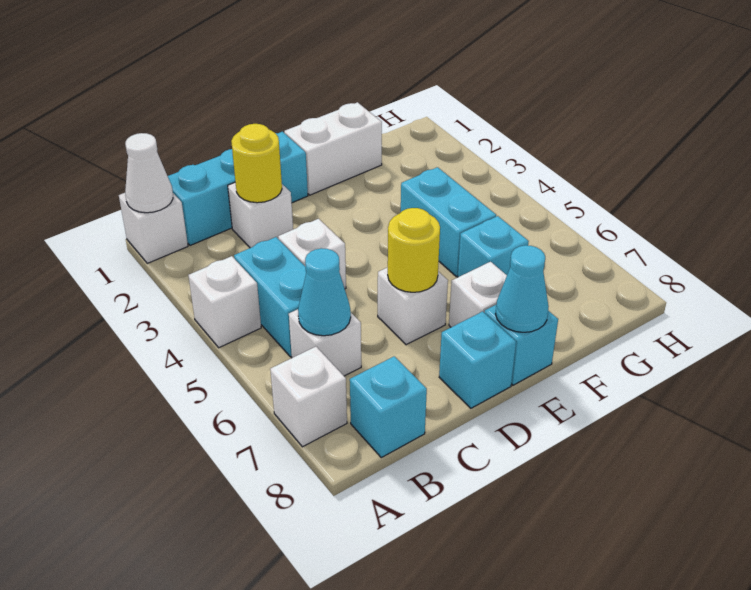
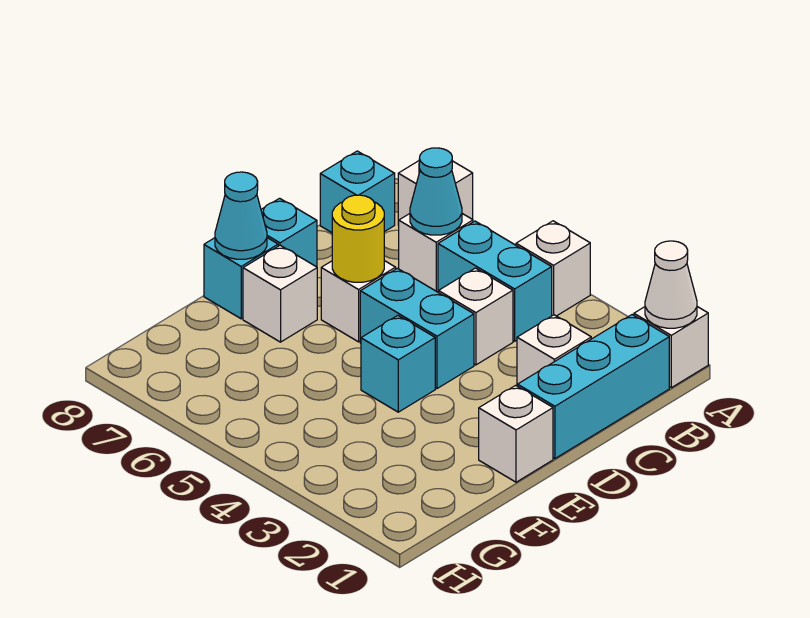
yellow round brick C2 level 2 -> none
white brick E1:F1 level 1 -> white brick E1 level 1
cyan brick F4:F5 level 1 -> cyan brick D4:D5 level 1
cyan brick F6 level 1 -> cyan brick E4 level 1

